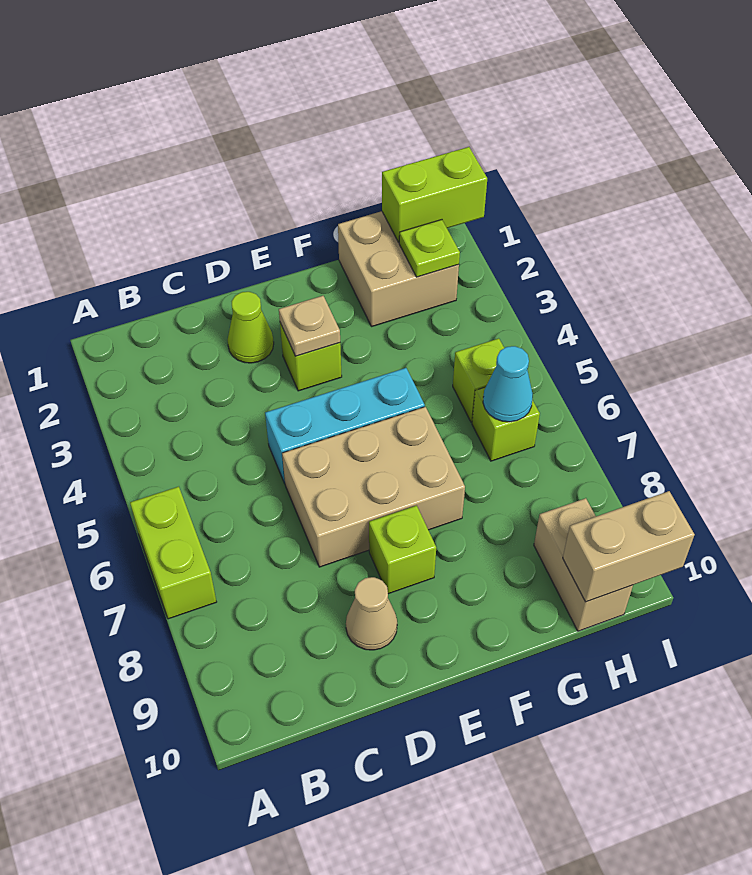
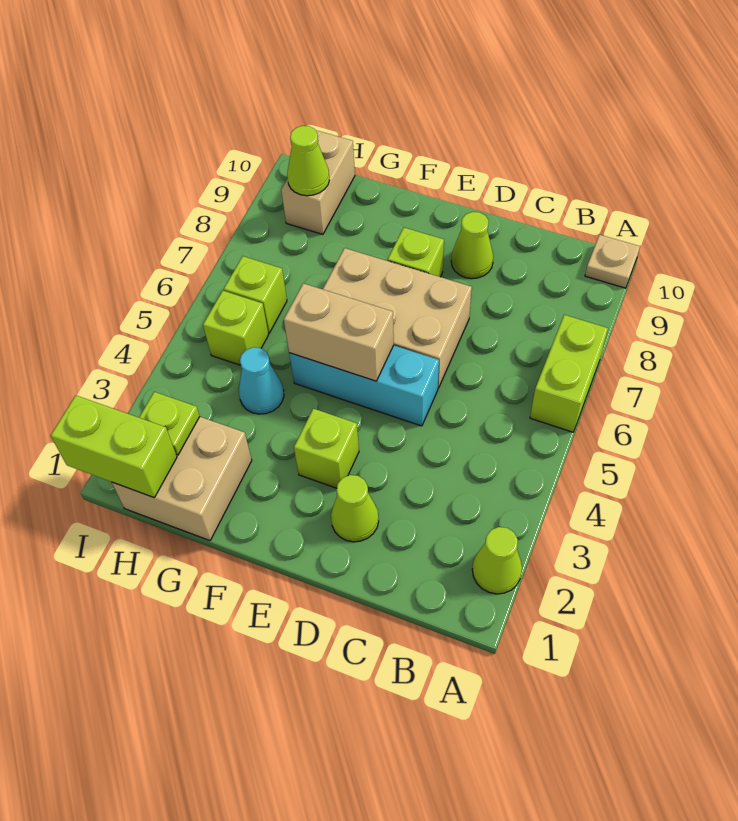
none -> lime cone A2 level 1
tan cone D9 level 1 -> lime cone D9 level 1
tan plate E3 level 2 -> tan plate A10 level 1
cyan cone H6 level 2 -> cyan cone G4 level 1
none -> lime cone H9 level 2
tan brick H10:I10 level 2 -> tan brick E5:F5 level 2

